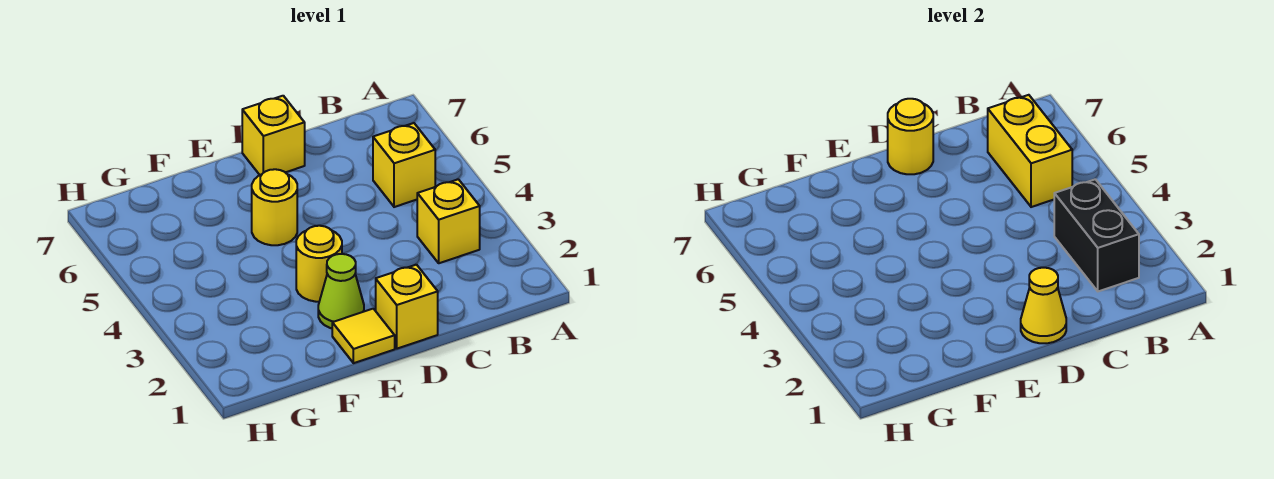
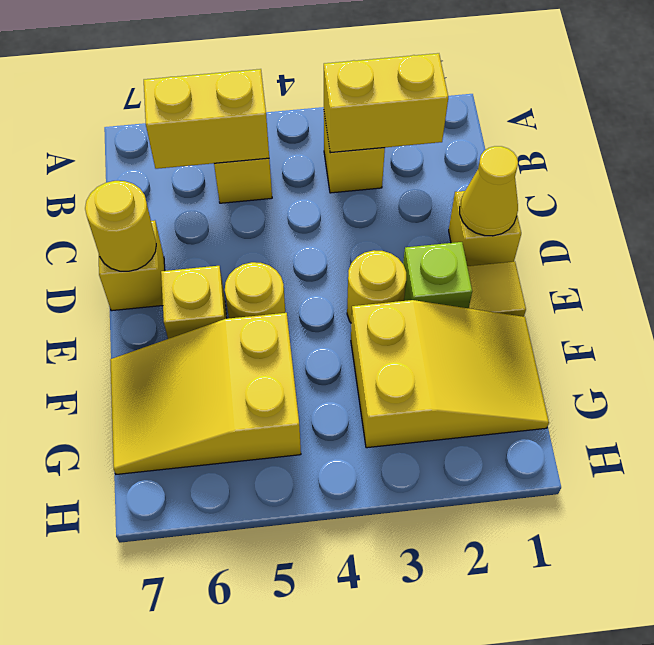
black brick B2:B3 level 2 -> yellow brick B2:B3 level 2
lime cone E2 level 1 -> lime brick E2 level 1
none -> yellow brick E6 level 1
none -> yellow slope F1:G3 level 1 top 3
none -> yellow slope F5:G7 level 1 top 5

